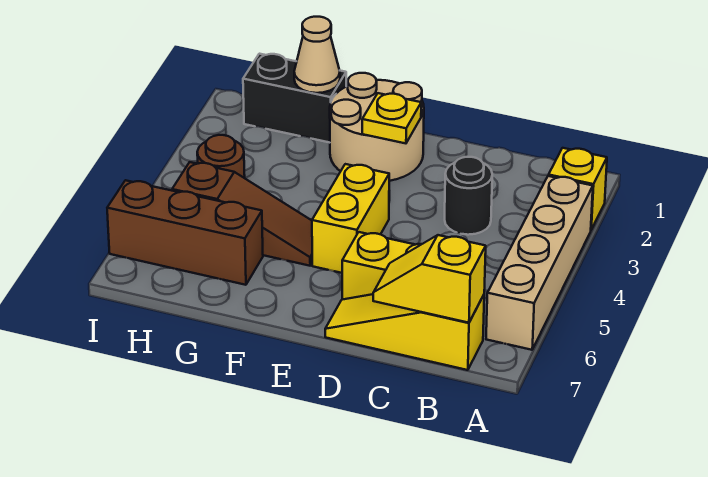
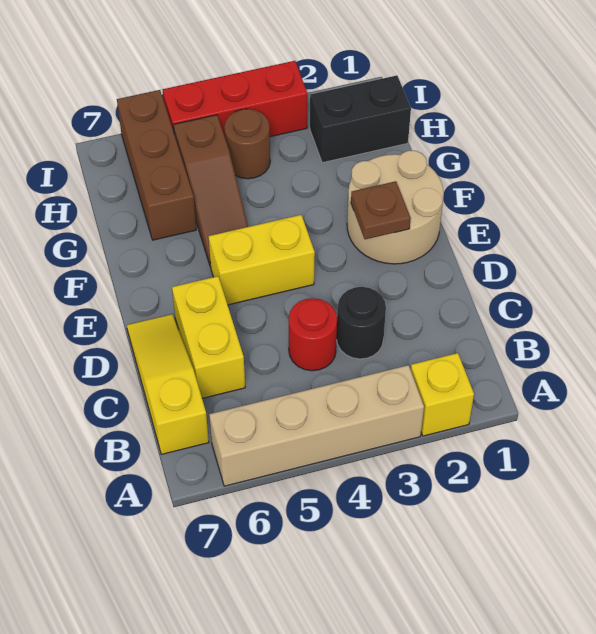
yellow slope B7:C7 level 2 top B -> none
none -> red round brick C4 level 1
yellow plate E2 level 2 -> brown plate E2 level 2
black brick G1:H1 level 1 -> black brick H1:H2 level 1
tan cone G1 level 2 -> none
none -> red brick I3:I5 level 1

